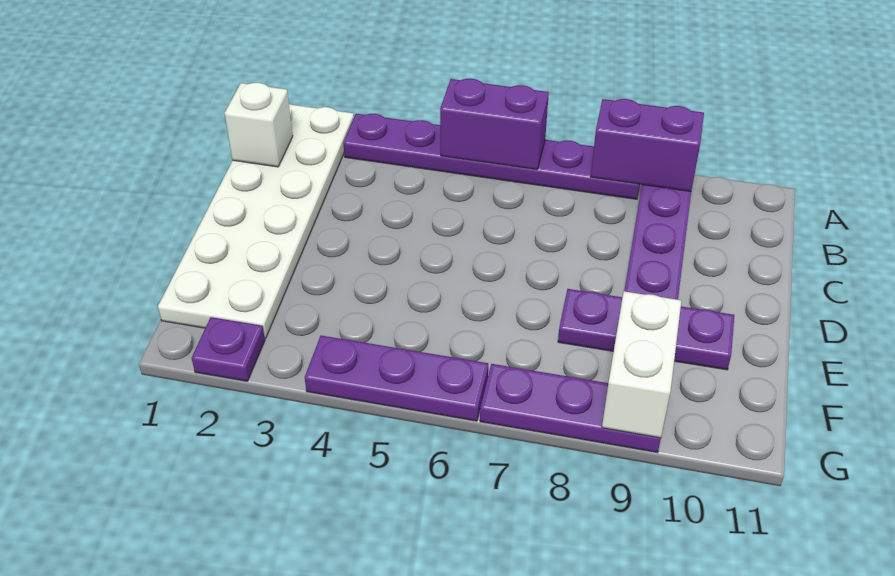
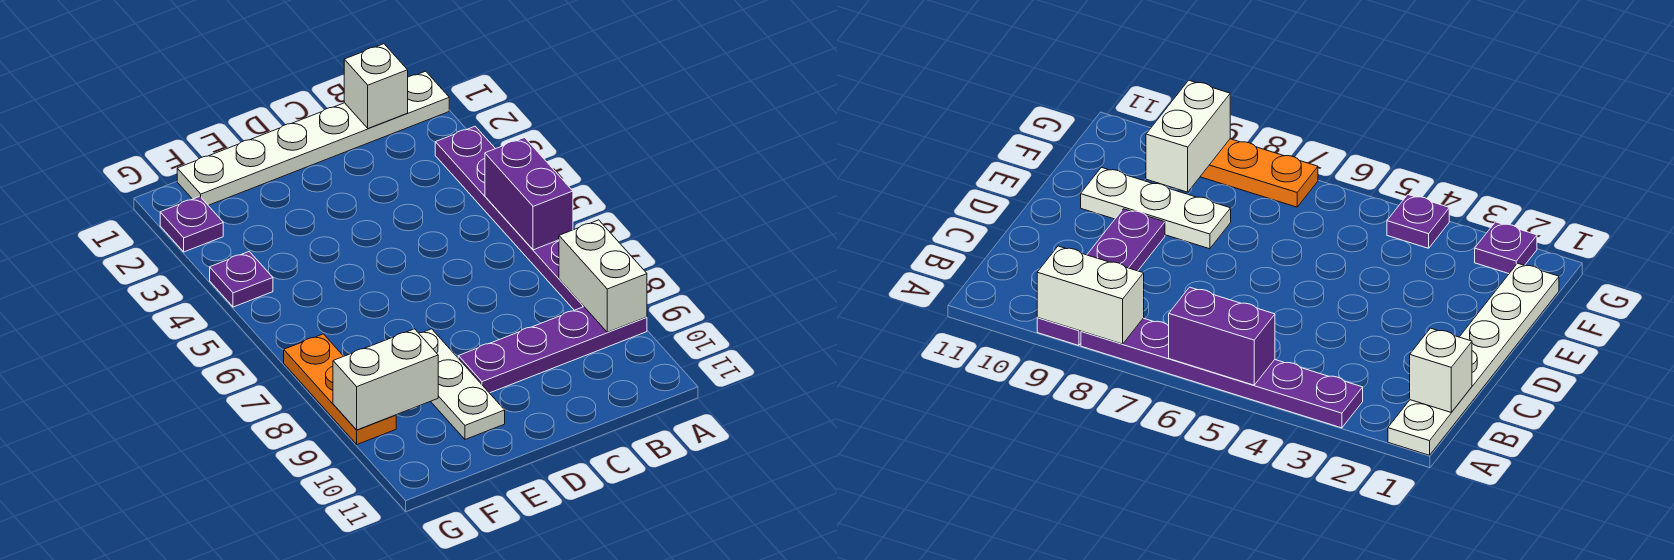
white plate A1:F2 level 1 -> white plate A1:F1 level 1
purple brick A8:A9 level 2 -> white brick A8:A9 level 2
purple plate E8:E10 level 1 -> white plate E8:E10 level 1
purple plate G4:G6 level 1 -> purple plate G4 level 1
purple plate G7:G9 level 1 -> orange plate G7:G9 level 1

